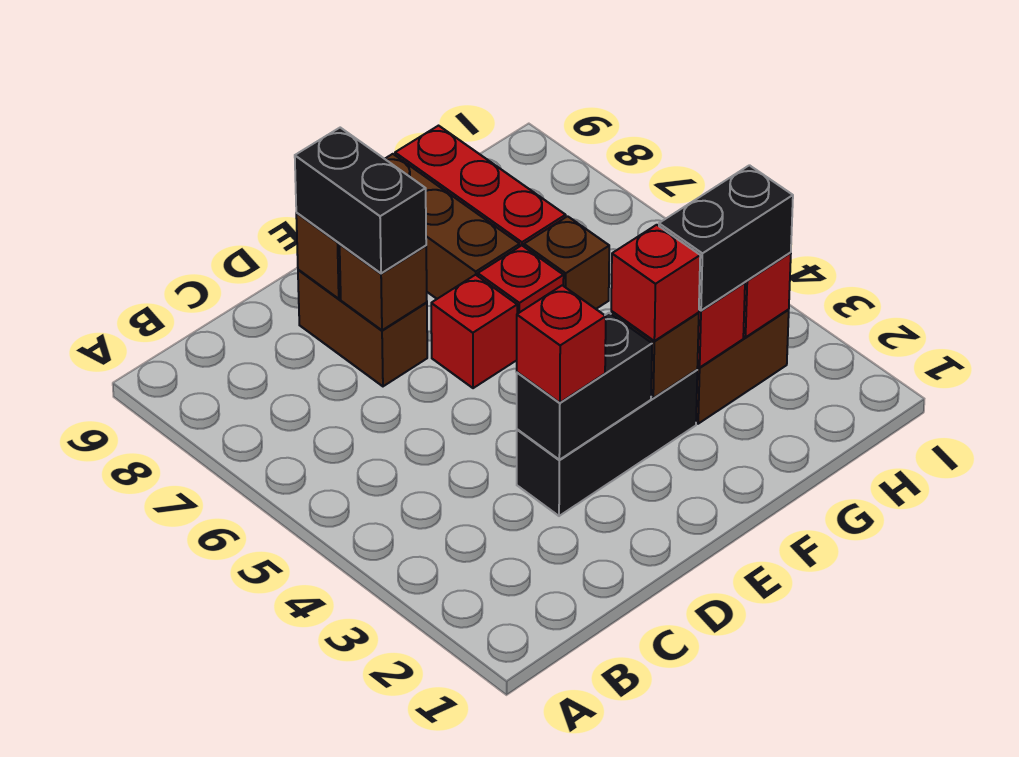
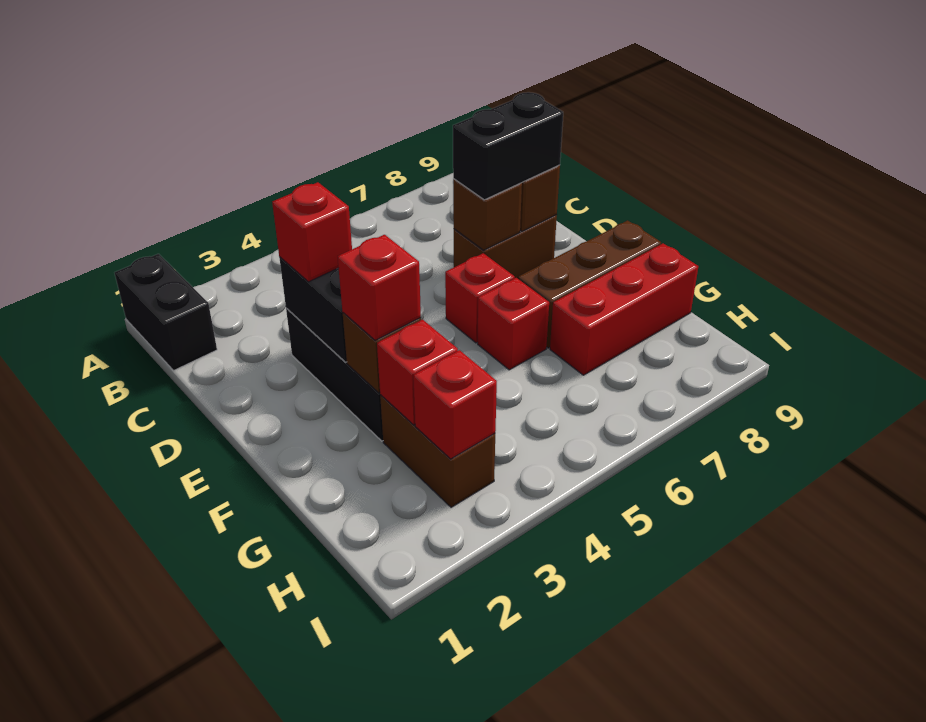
black brick G3:H3 level 3 -> black brick A1:B1 level 1
brown brick G6 level 1 -> none

